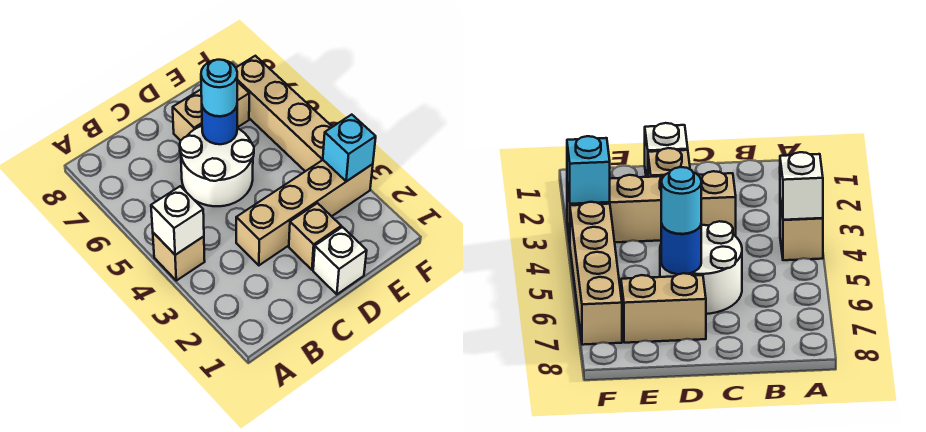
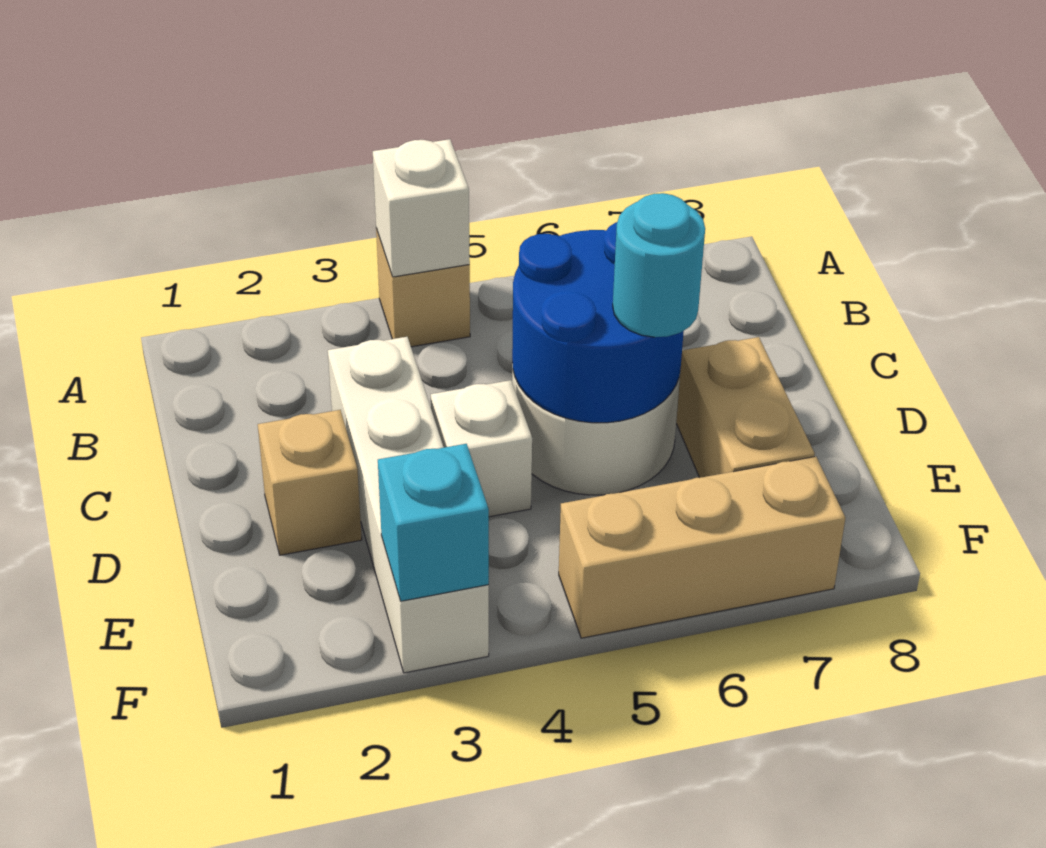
tan brick C3:F3 level 1 -> white brick C3:F3 level 1
white brick D1 level 1 -> white brick D4 level 1
blue round brick D6 level 2 -> blue round brick C5:D6 level 2
tan brick F4:F7 level 1 -> tan brick F5:F7 level 1

